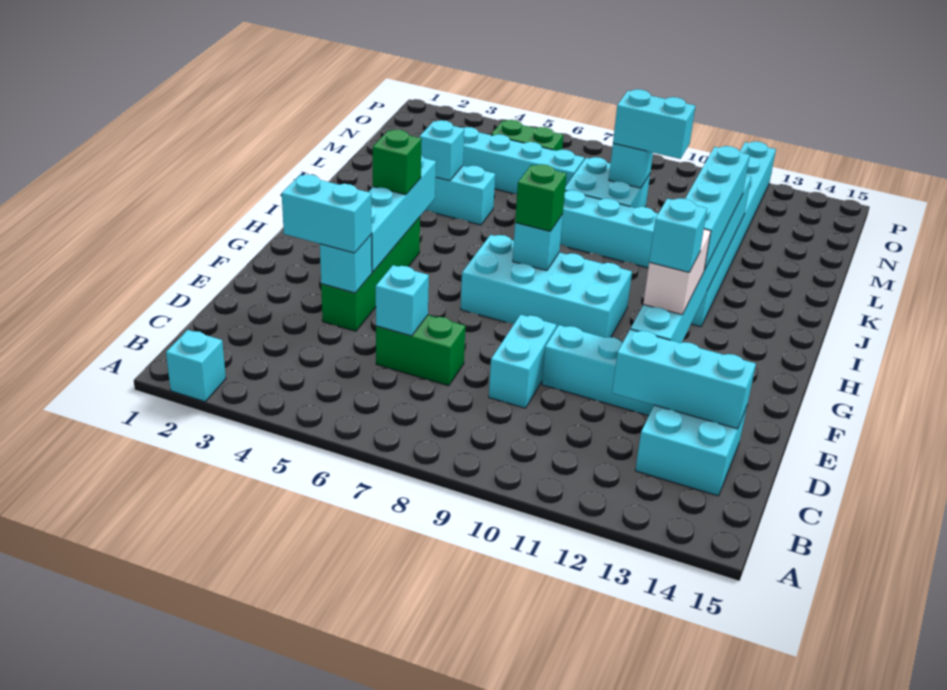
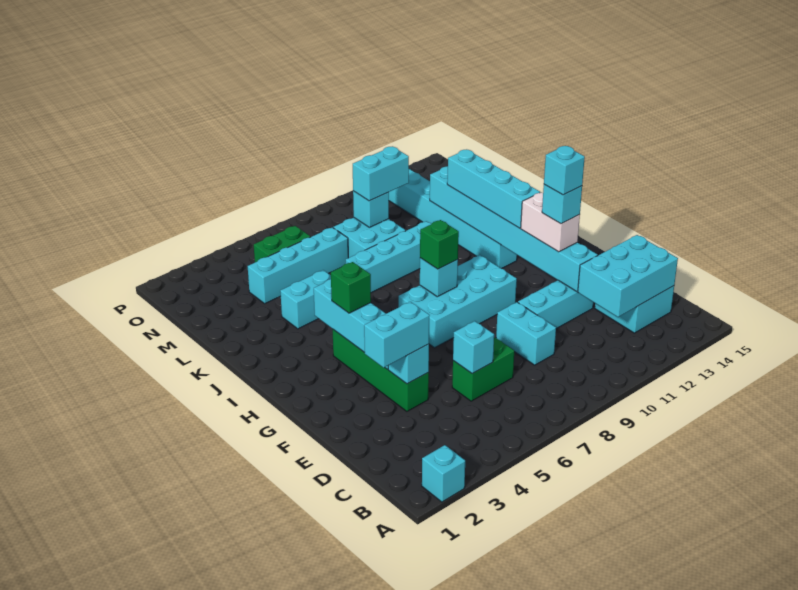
cyan brick D12:D14 level 2 -> cyan brick C12:D14 level 2
cyan brick K4 level 2 -> cyan brick F12 level 5

